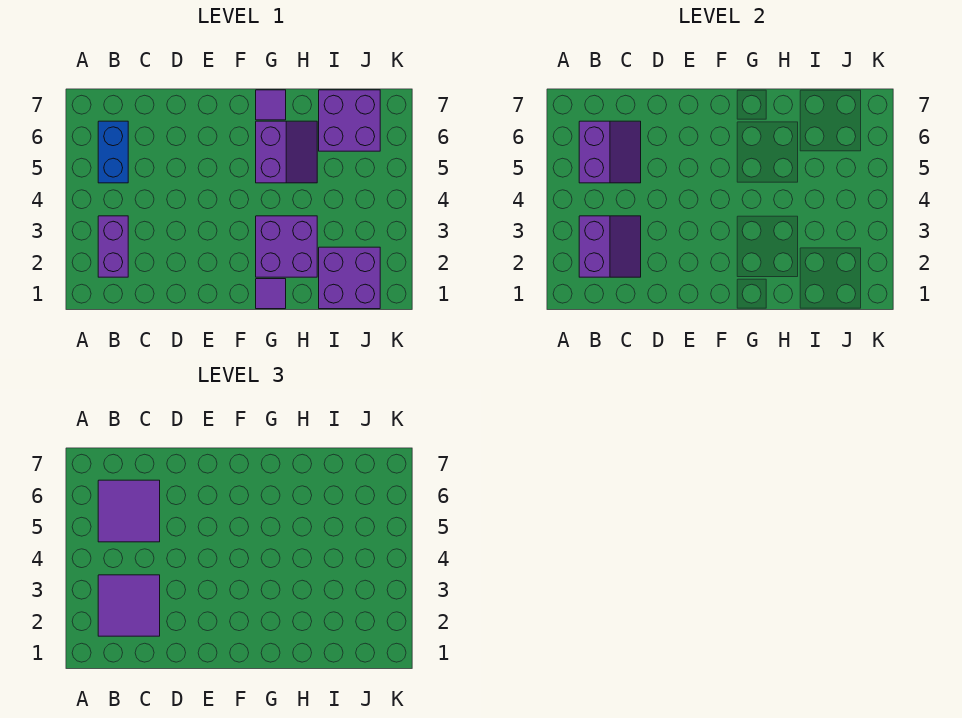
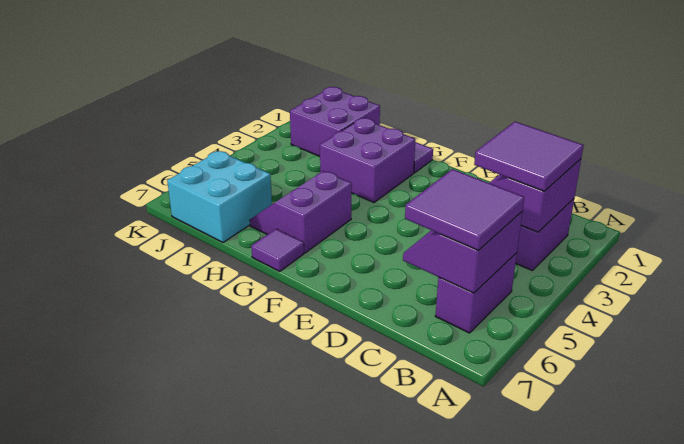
blue brick B5:B6 level 1 -> purple brick B5:B6 level 1
purple brick I6:J7 level 1 -> cyan brick I6:J7 level 1

